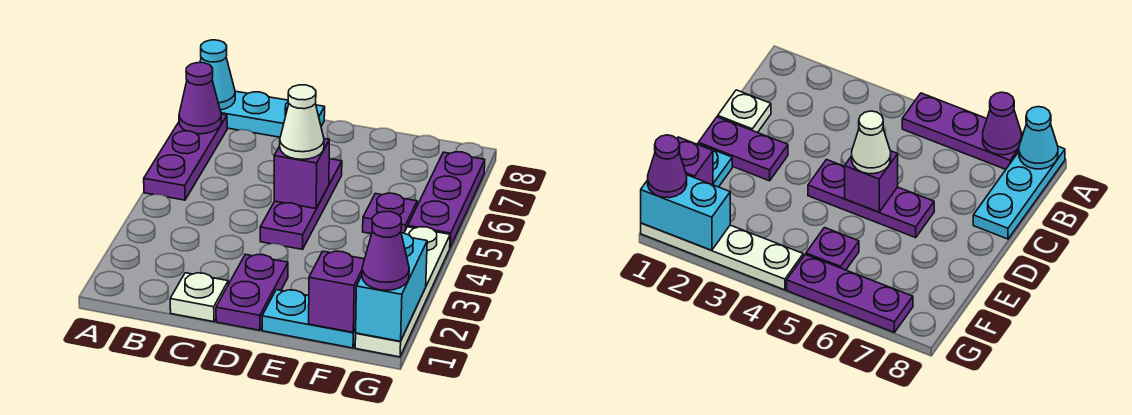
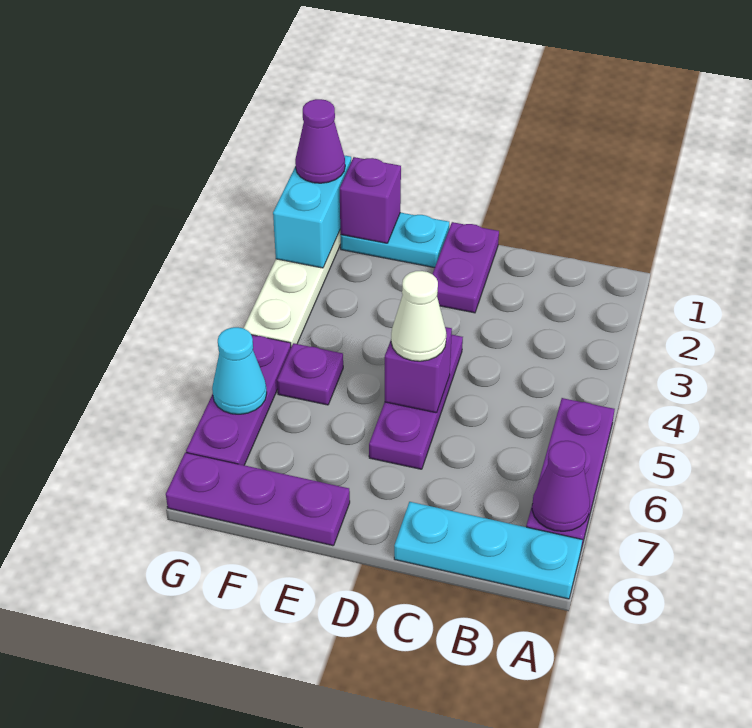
cyan cone A8 level 2 -> cyan cone G6 level 2
white plate C1 level 1 -> none
none -> purple plate E8:G8 level 1

